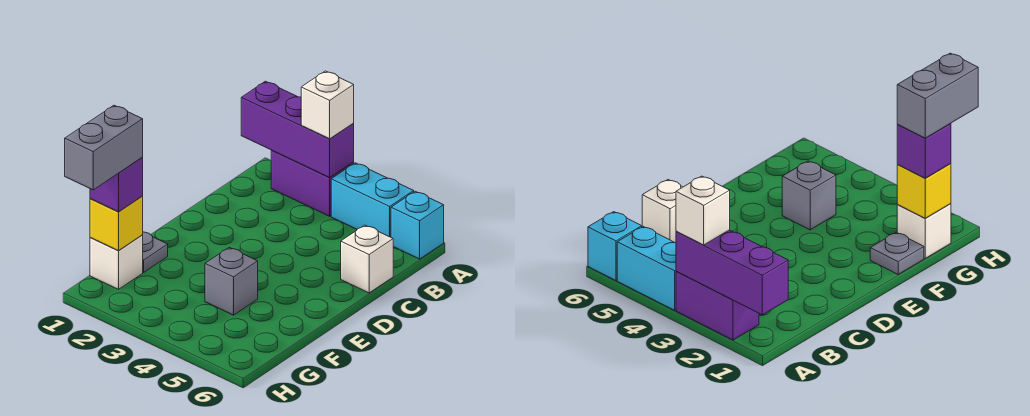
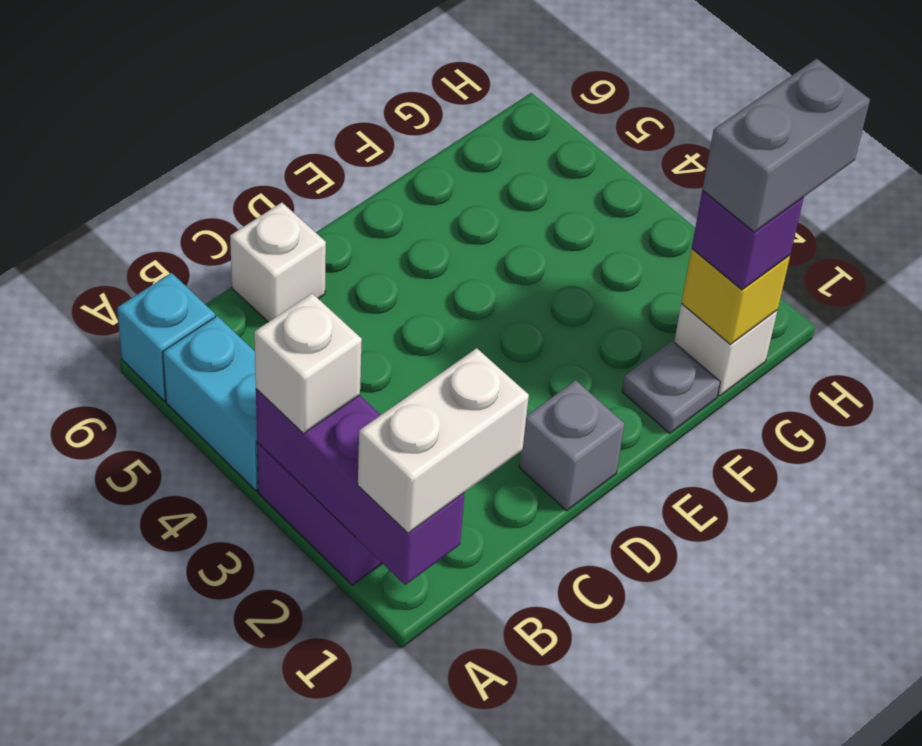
none -> white brick A1:B1 level 3
grey brick F4 level 1 -> grey brick D1 level 1

